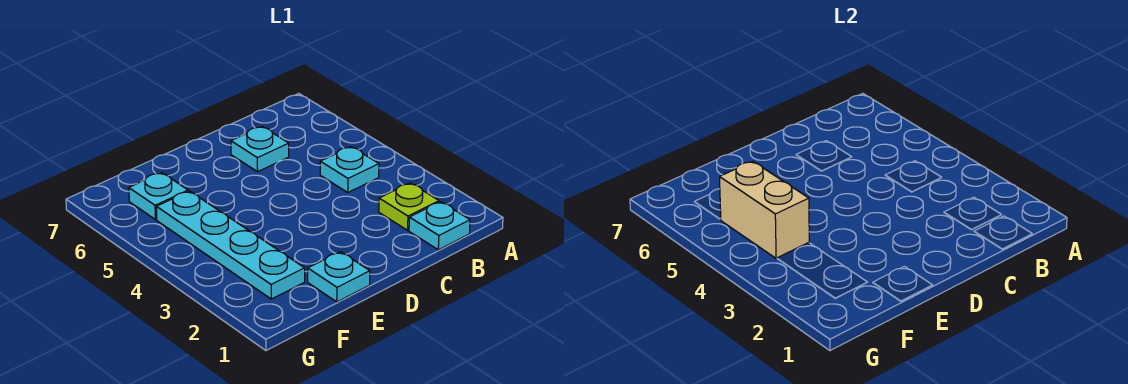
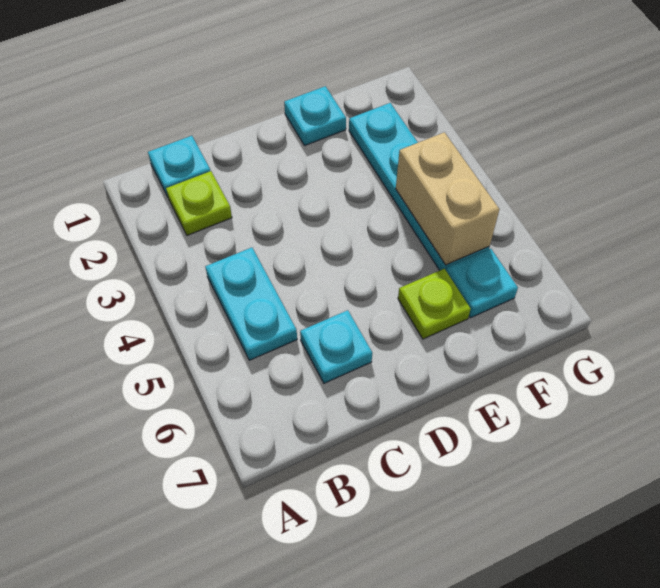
cyan plate B4 level 1 -> cyan plate B4:B5 level 1
none -> lime plate E6 level 1

